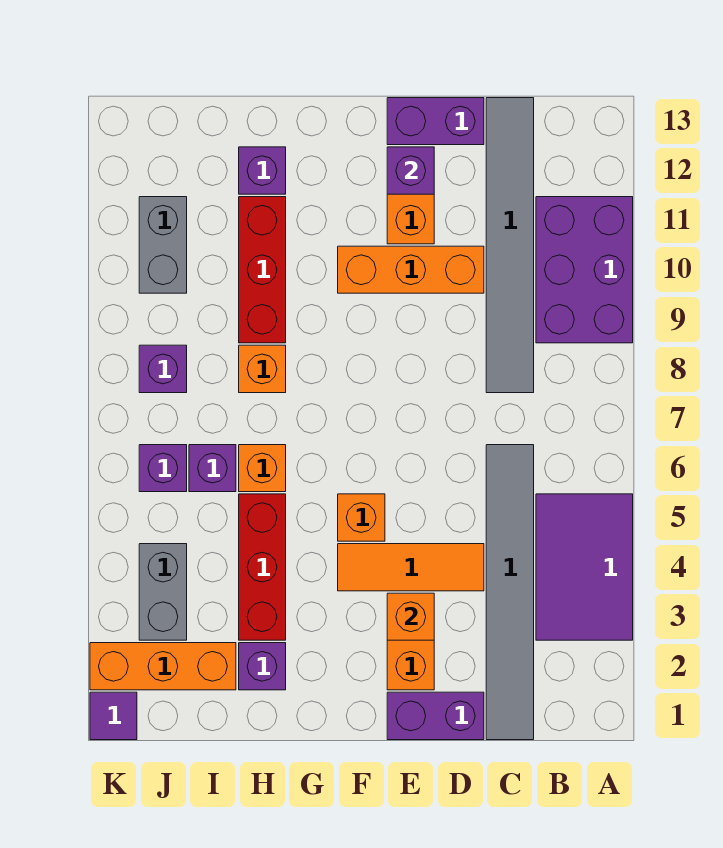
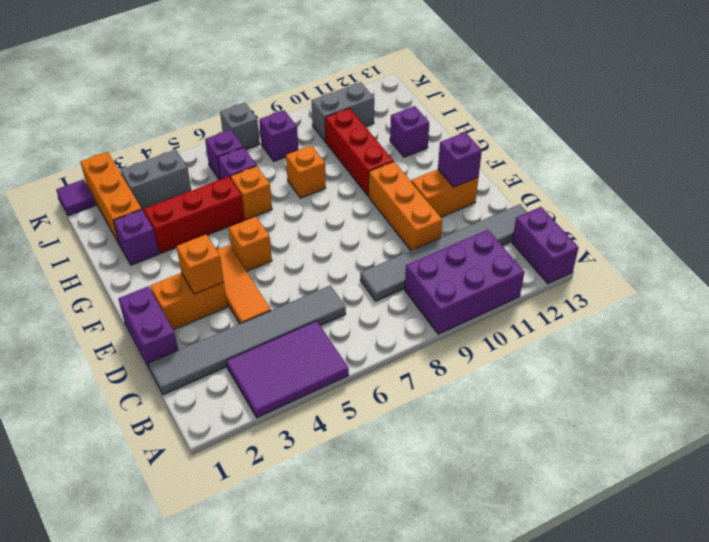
purple brick D13:E13 level 1 -> purple brick A13:B13 level 1
red brick H9:H11 level 1 -> red brick G10:I10 level 1
none -> grey brick K7 level 1

